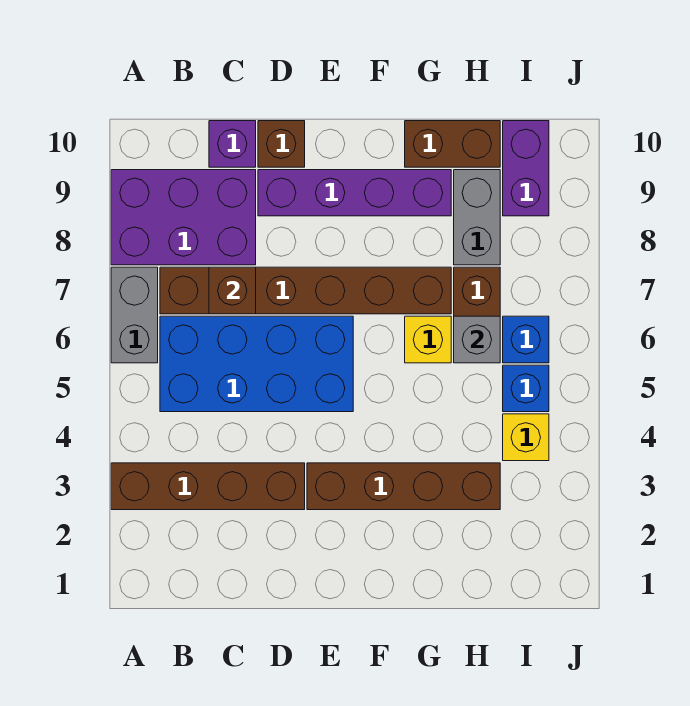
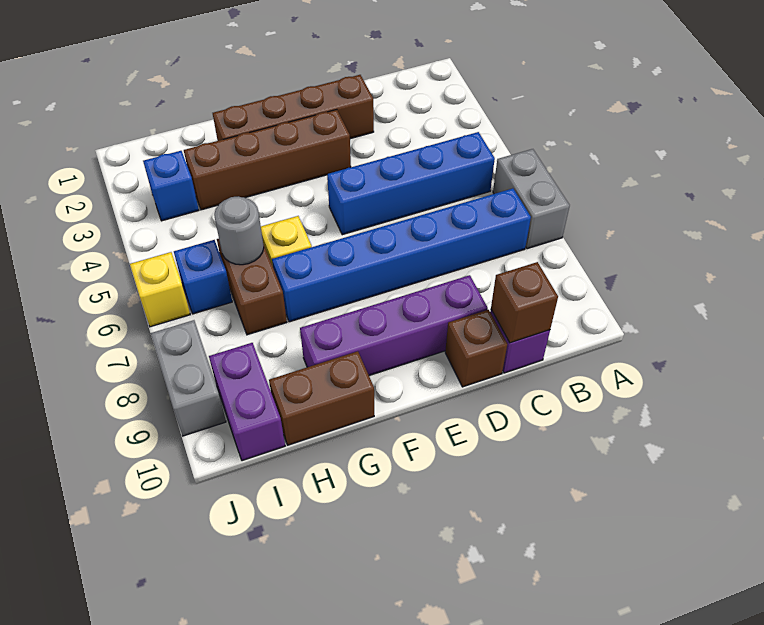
brown brick A3:D3 level 1 -> brown brick D2:G2 level 1
purple brick A8:C9 level 1 -> none
blue brick B5:E6 level 1 -> blue brick B5:E5 level 1
brown brick B7:G7 level 1 -> blue brick B7:G7 level 1
brown brick C7 level 2 -> brown brick C10 level 2
grey brick H6 level 2 -> grey round brick H6 level 2
grey brick H8:H9 level 1 -> grey brick J8:J9 level 1
yellow brick I4 level 1 -> yellow brick J6 level 1
blue brick I5 level 1 -> blue brick I3 level 1

